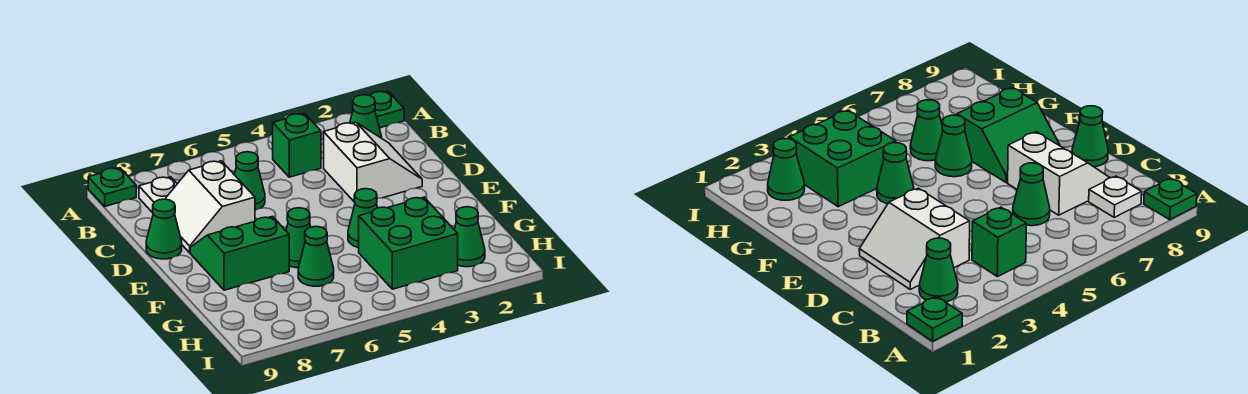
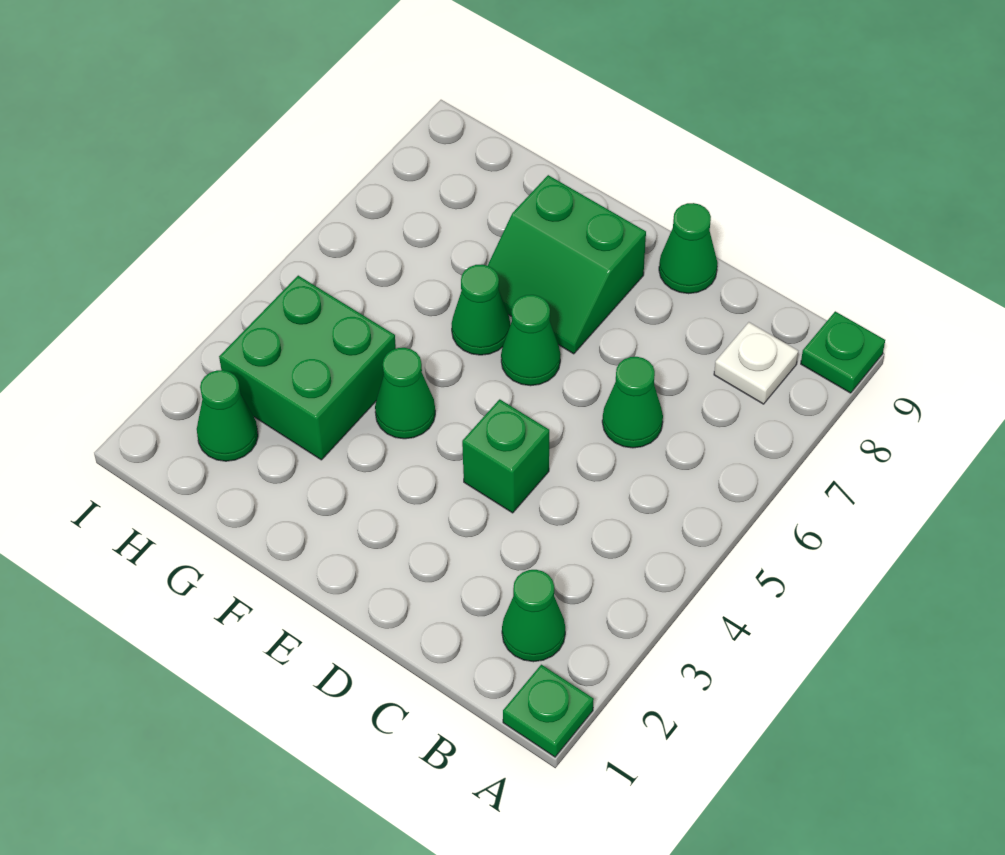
green brick B4 level 1 -> green brick D4 level 1
white slope C2:D3 level 1 top 3 -> none
white slope C7:D8 level 1 top 7 -> none
green slope E7:F8 level 1 top F -> green slope E7:F8 level 1 top 8
green cone G6 level 1 -> green cone E6 level 1

